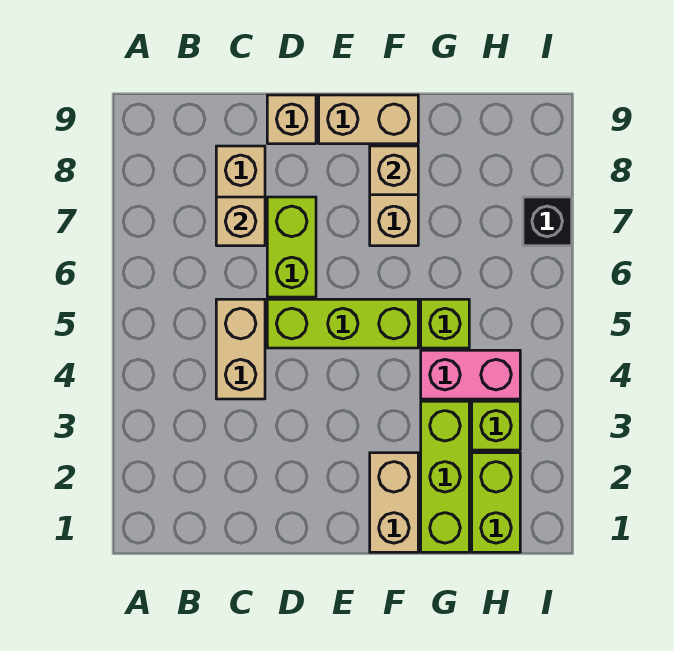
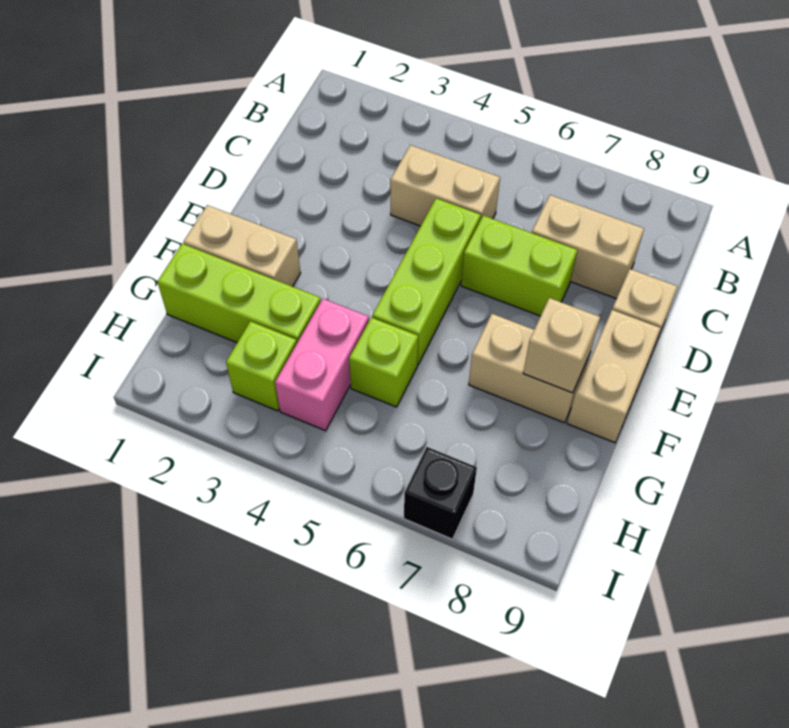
tan brick C7 level 2 -> none
lime brick H1:H2 level 1 -> none

